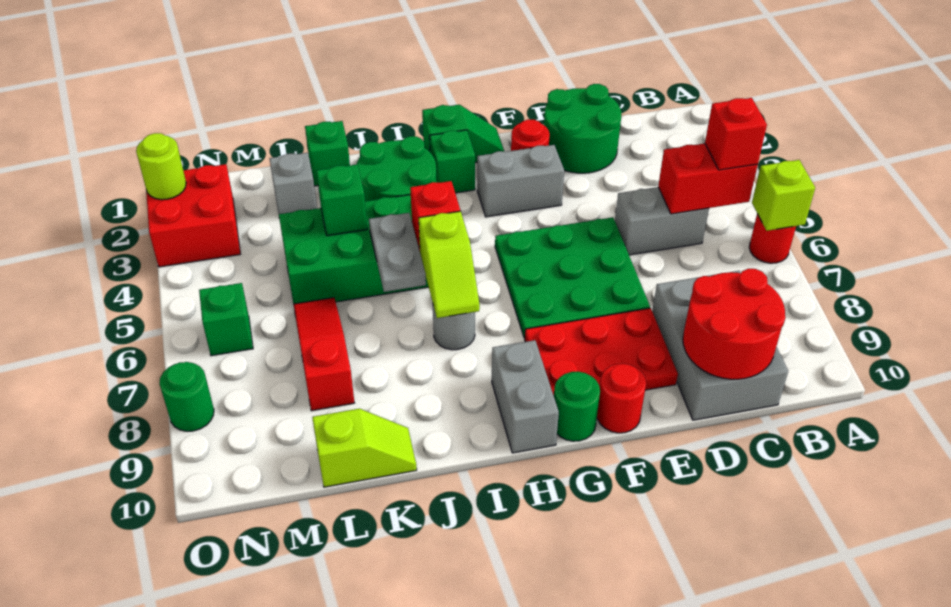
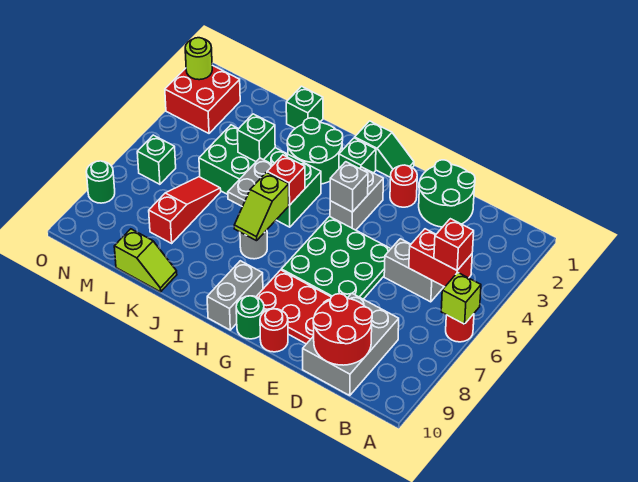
grey brick F3:G3 level 1 -> grey brick G3:G4 level 1
grey brick L2 level 1 -> grey brick G4 level 2

